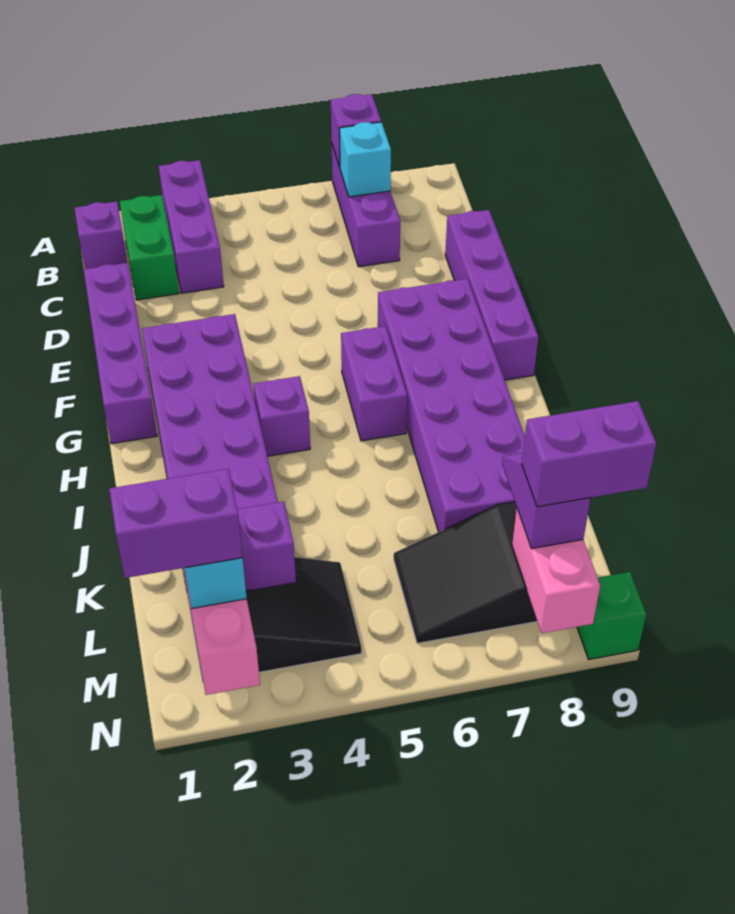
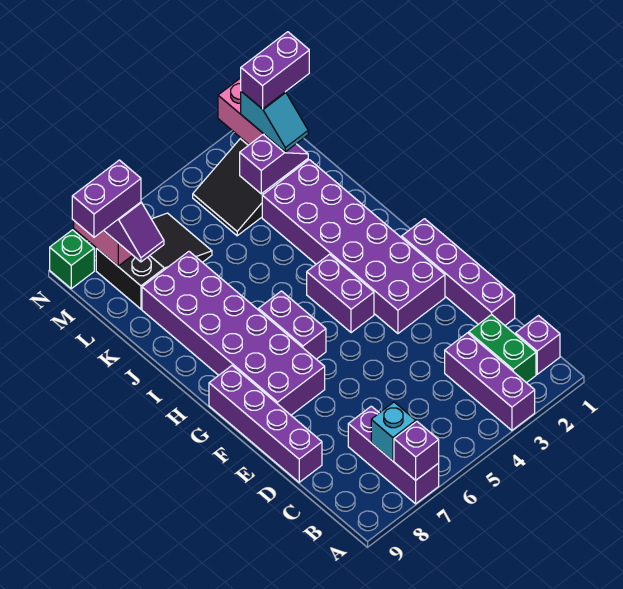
purple brick H4 level 1 -> purple brick G4:H4 level 1

